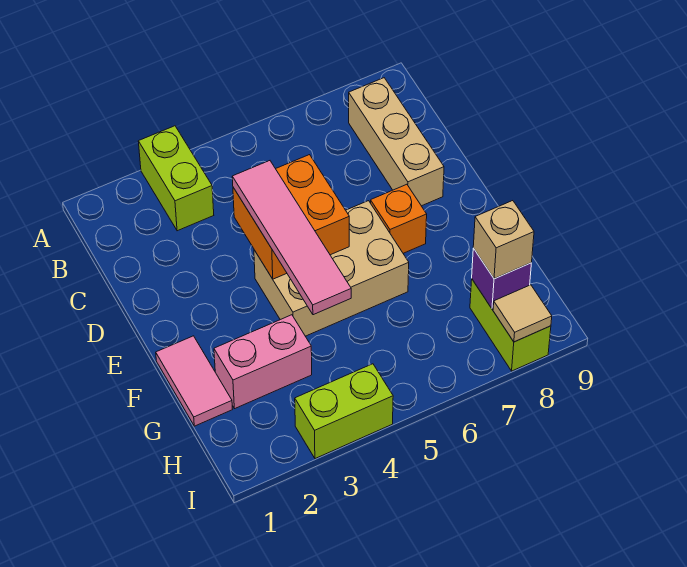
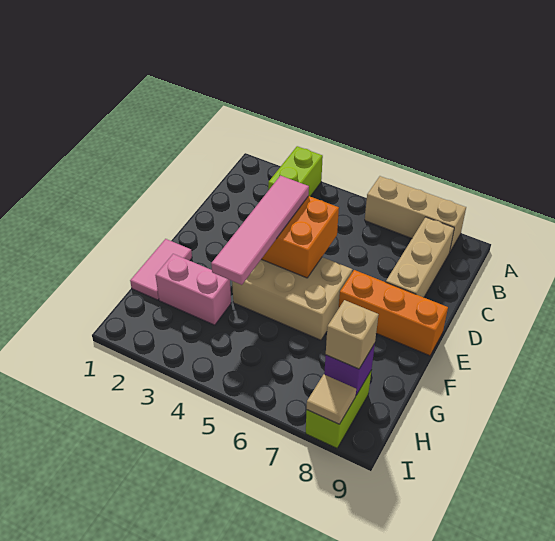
none -> tan brick A6:A8 level 1
orange brick E7 level 1 -> orange brick E7:E9 level 1
lime brick I3:I4 level 1 -> none

